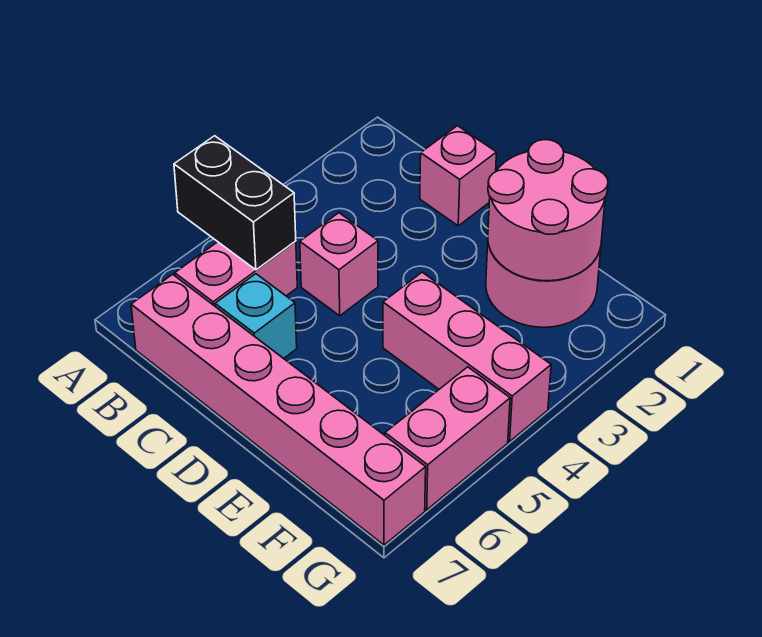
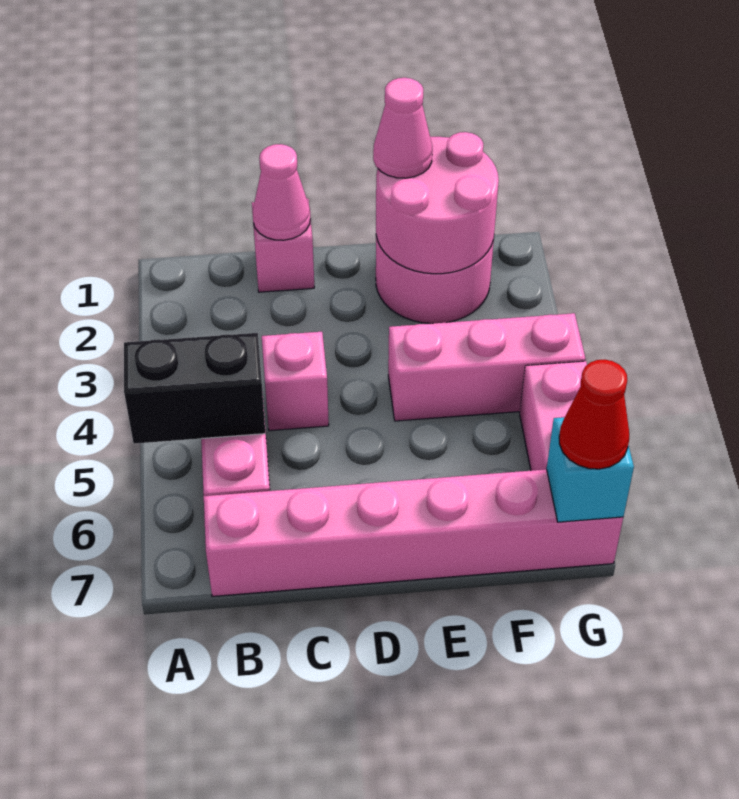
none -> pink cone C1 level 2
cyan brick C6 level 1 -> cyan brick G7 level 2
none -> pink cone E1 level 3
none -> red cone G7 level 3

